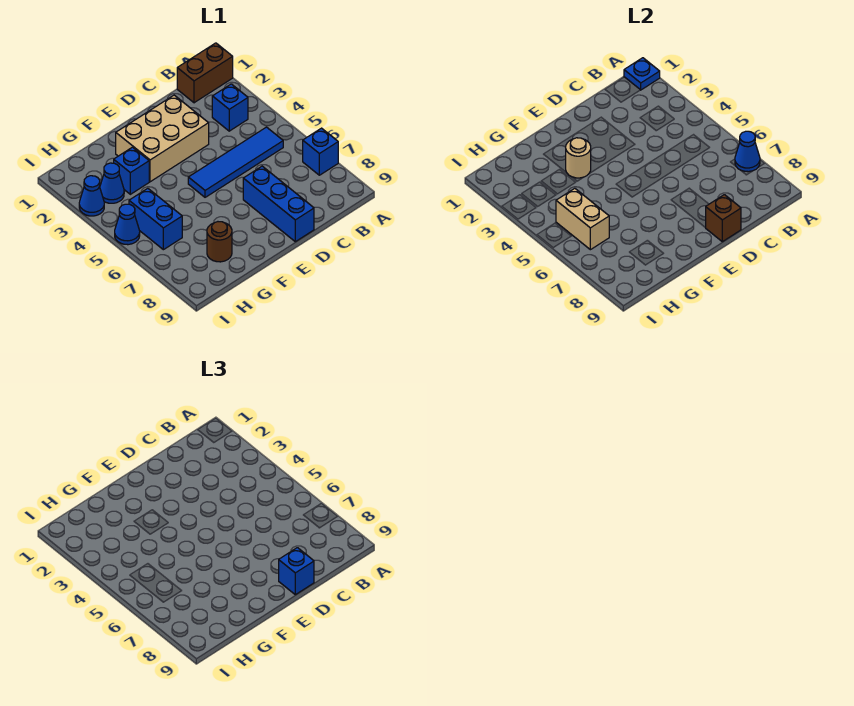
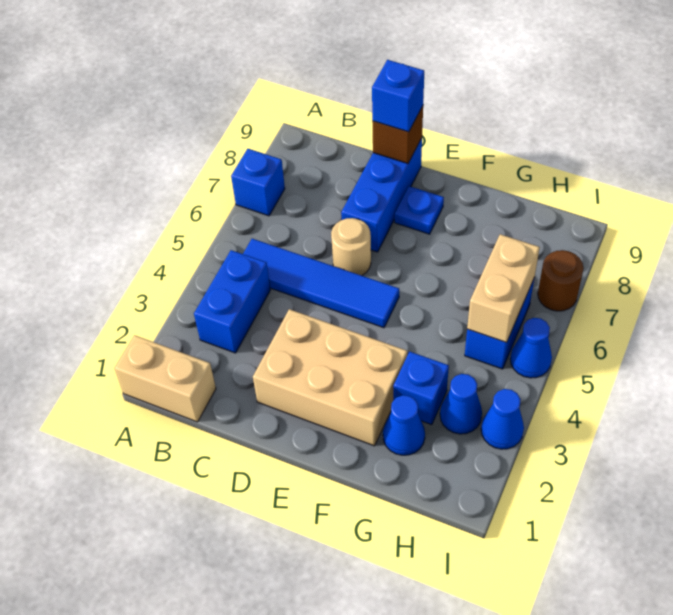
brown brick A1:B1 level 1 -> tan brick A1:B1 level 1
blue plate A1 level 2 -> blue plate E8 level 1
blue cone A7 level 2 -> blue cone G2 level 1
blue brick B3 level 1 -> blue brick B3:B4 level 1
tan round brick F3 level 2 -> tan round brick D6 level 1
brown round brick G8 level 1 -> brown round brick I7 level 1

